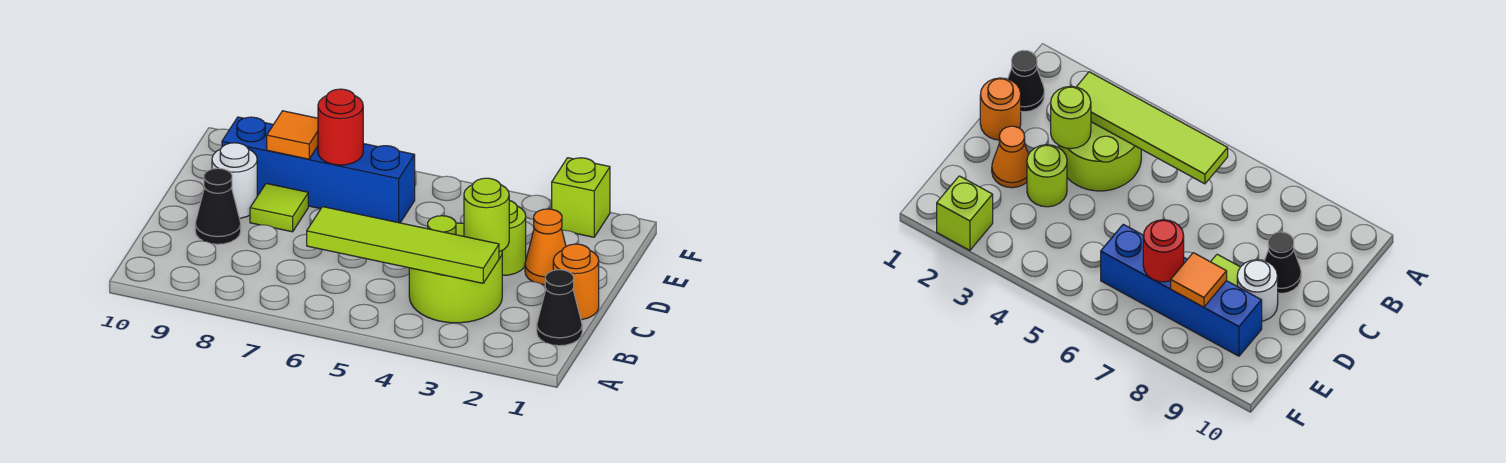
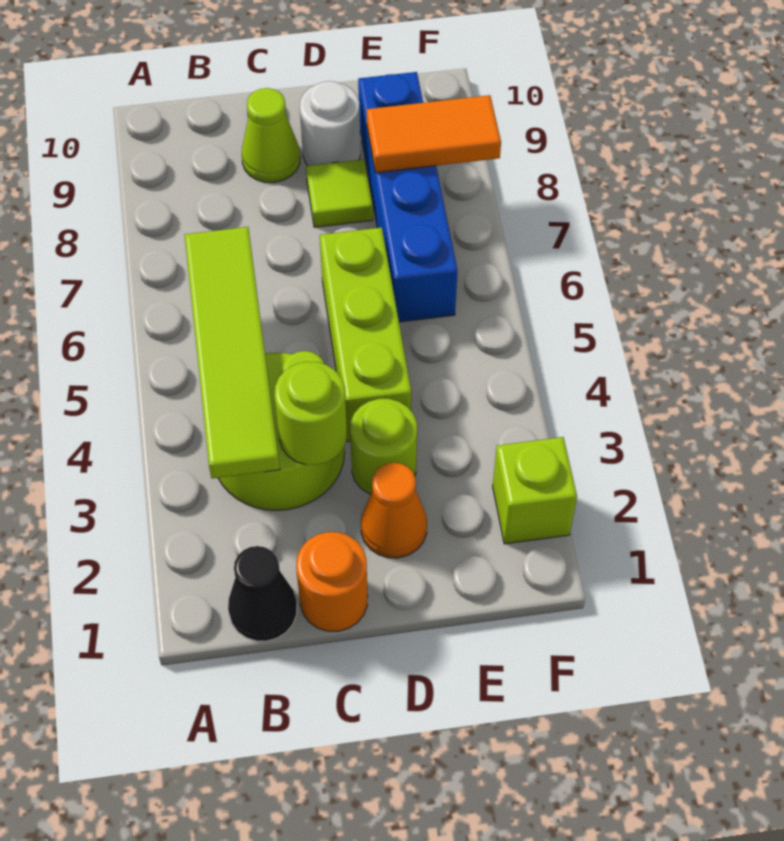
black cone C9 level 1 -> lime cone C9 level 1
none -> lime brick D4:D6 level 1
red round brick E7 level 2 -> none
orange tile E8 level 2 -> orange tile E8:F8 level 2

